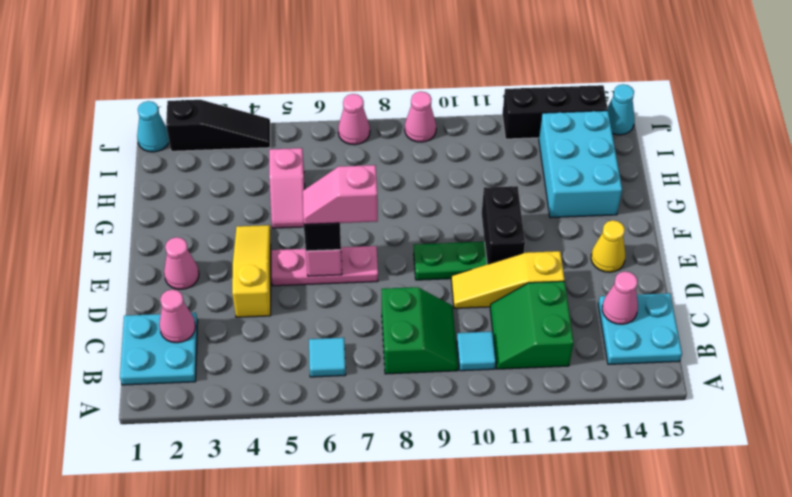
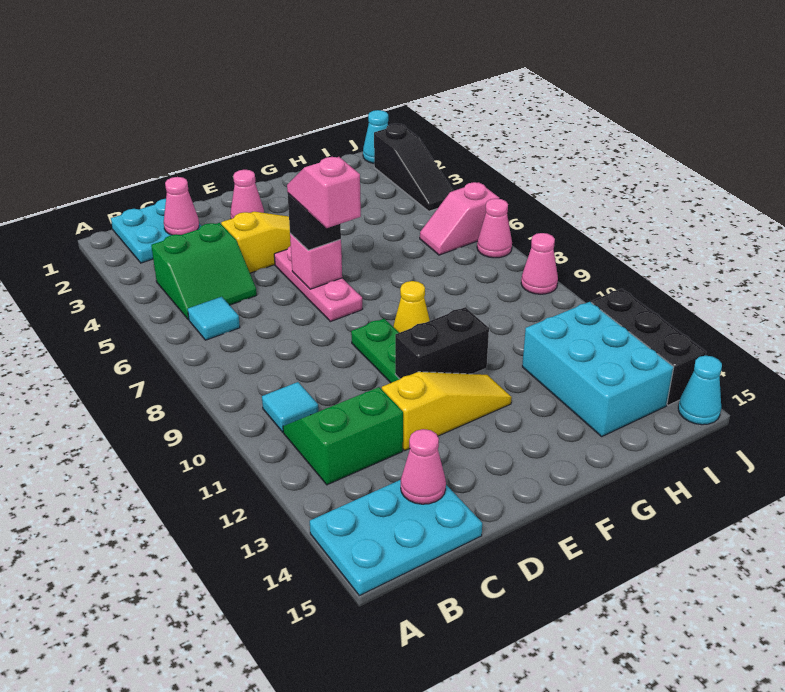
green slope B8:C9 level 1 top 8 -> green slope B4:C5 level 1 top 4
cyan plate B14:C15 level 1 -> cyan plate A14:C15 level 1
yellow slope D10:D12 level 1 top 12 -> yellow slope D12:F12 level 1 top D
yellow cone E14 level 1 -> yellow cone F9 level 1
pink slope G5:H5 level 1 top H -> pink slope I6:J6 level 1 top J
cyan brick G13:I14 level 1 -> cyan brick H12:I14 level 1

